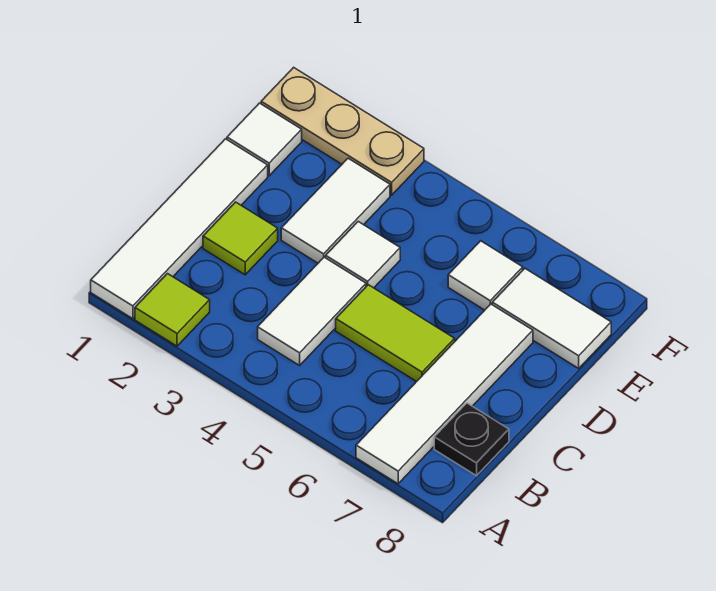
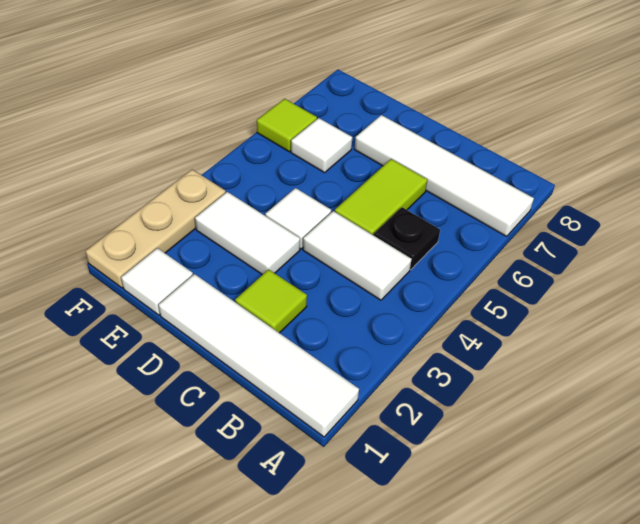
lime tile A2 level 1 -> lime tile F6 level 1
black plate B8 level 1 -> black plate B5 level 1
white tile E7:E8 level 1 -> none

